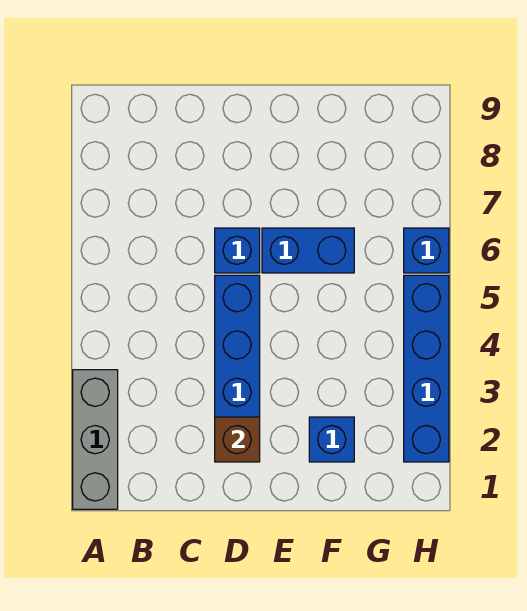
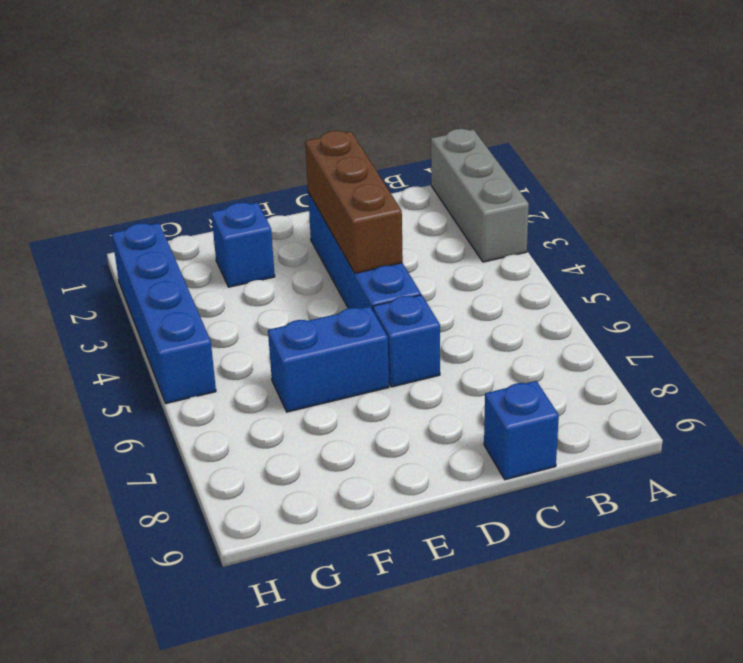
brown brick D2 level 2 -> brown brick D2:D4 level 2
blue brick H6 level 1 -> blue brick C9 level 1

